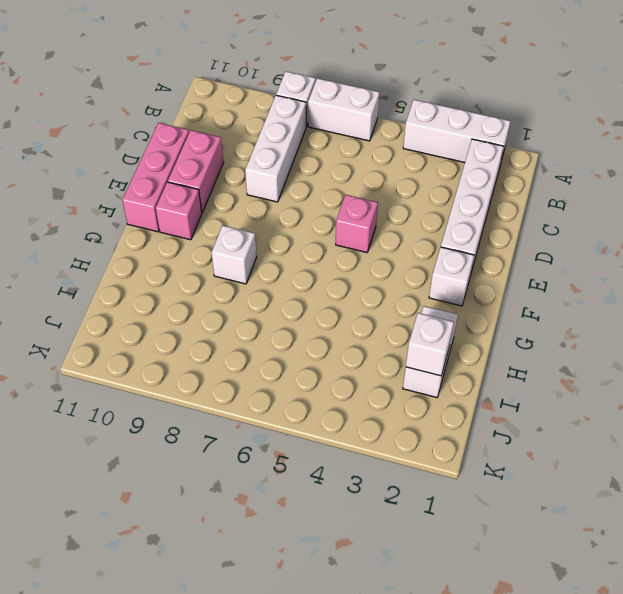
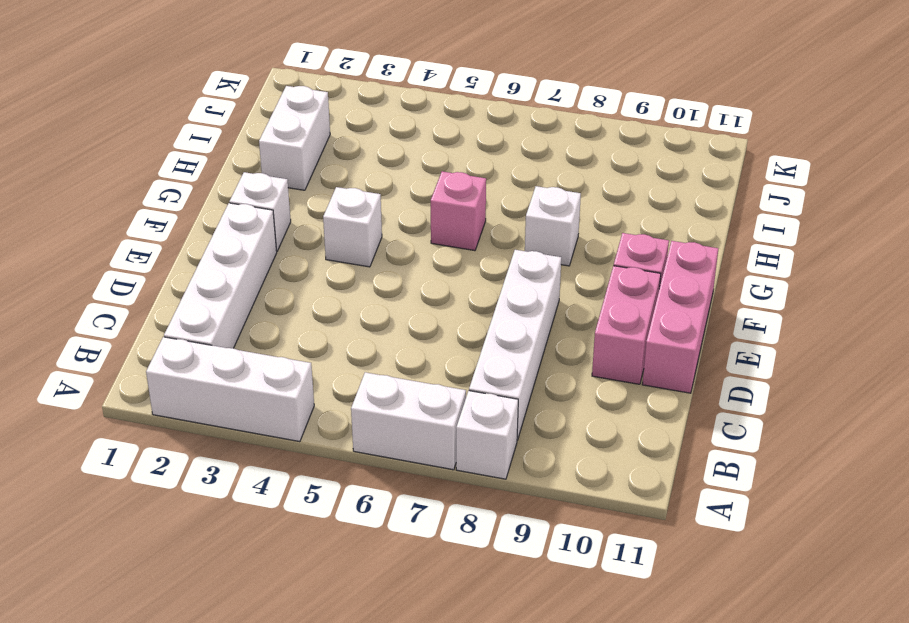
white brick B8:D8 level 1 -> white brick B8:E8 level 1
pink brick E5 level 1 -> pink brick G6 level 1
white brick I2 level 2 -> white brick F4 level 1

